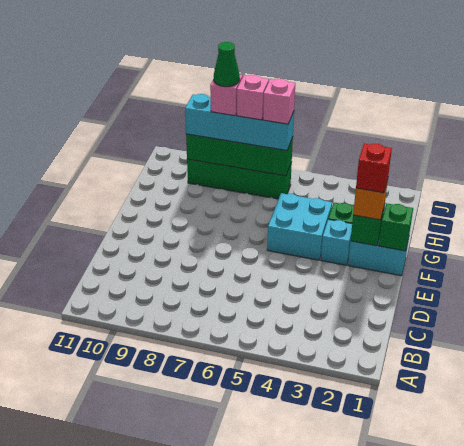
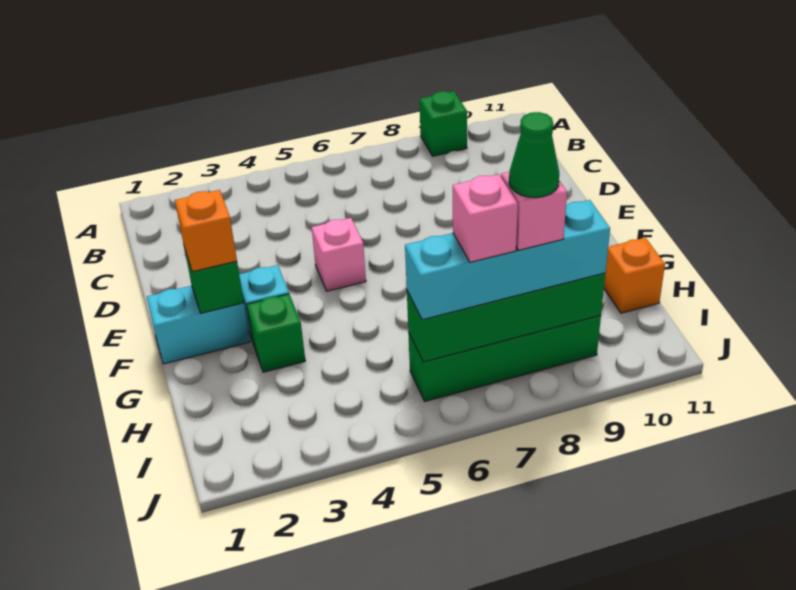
green brick F1 level 2 -> green brick A9 level 1
red brick F2 level 4 -> none
cyan brick F4:G5 level 1 -> none
none -> orange brick H11 level 1
pink brick I6 level 4 -> pink brick E5 level 1

